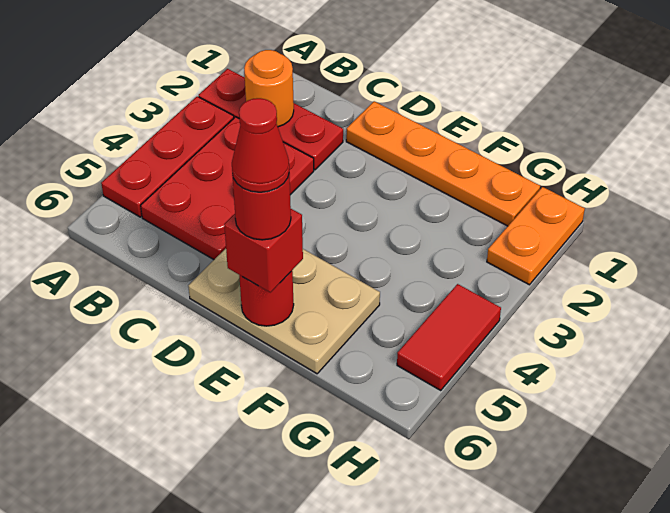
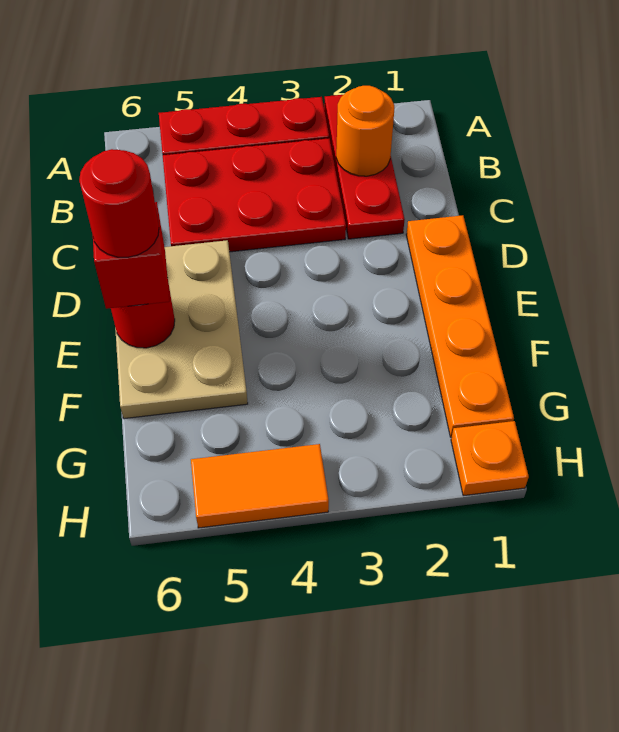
red cone E6 level 5 -> none
orange plate H1:H2 level 1 -> orange plate H1 level 1
red tile H4:H5 level 1 -> orange tile H4:H5 level 1

